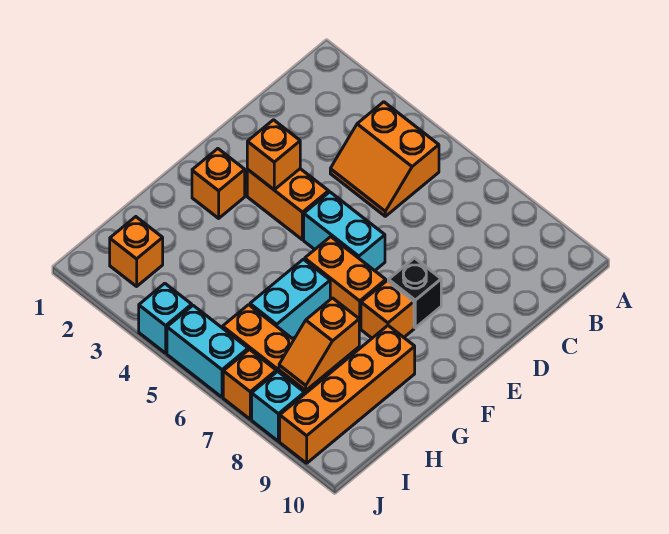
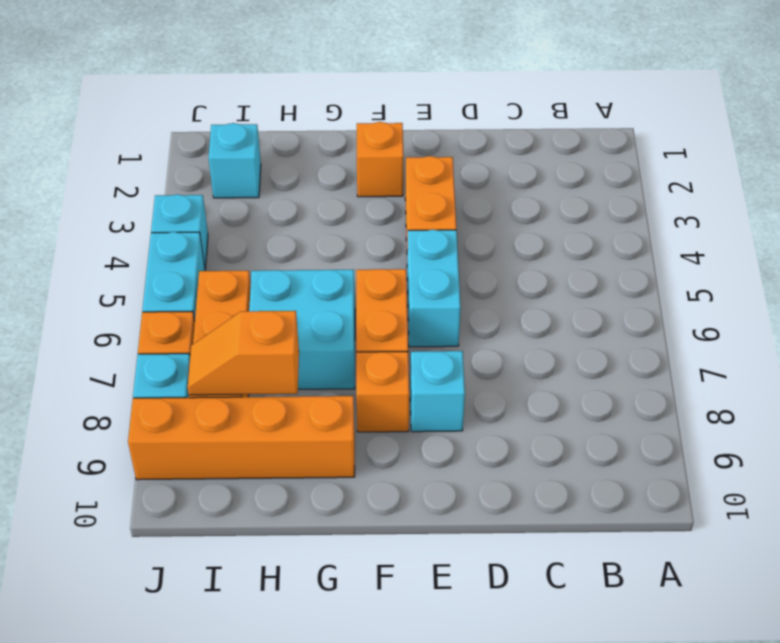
orange slope B4:C5 level 1 top B -> none
orange brick E3 level 2 -> none
black brick E8 level 1 -> cyan brick E8 level 1
cyan brick G6:H6 level 1 -> cyan brick G6:H7 level 1
orange brick I2 level 1 -> cyan brick I2 level 1

